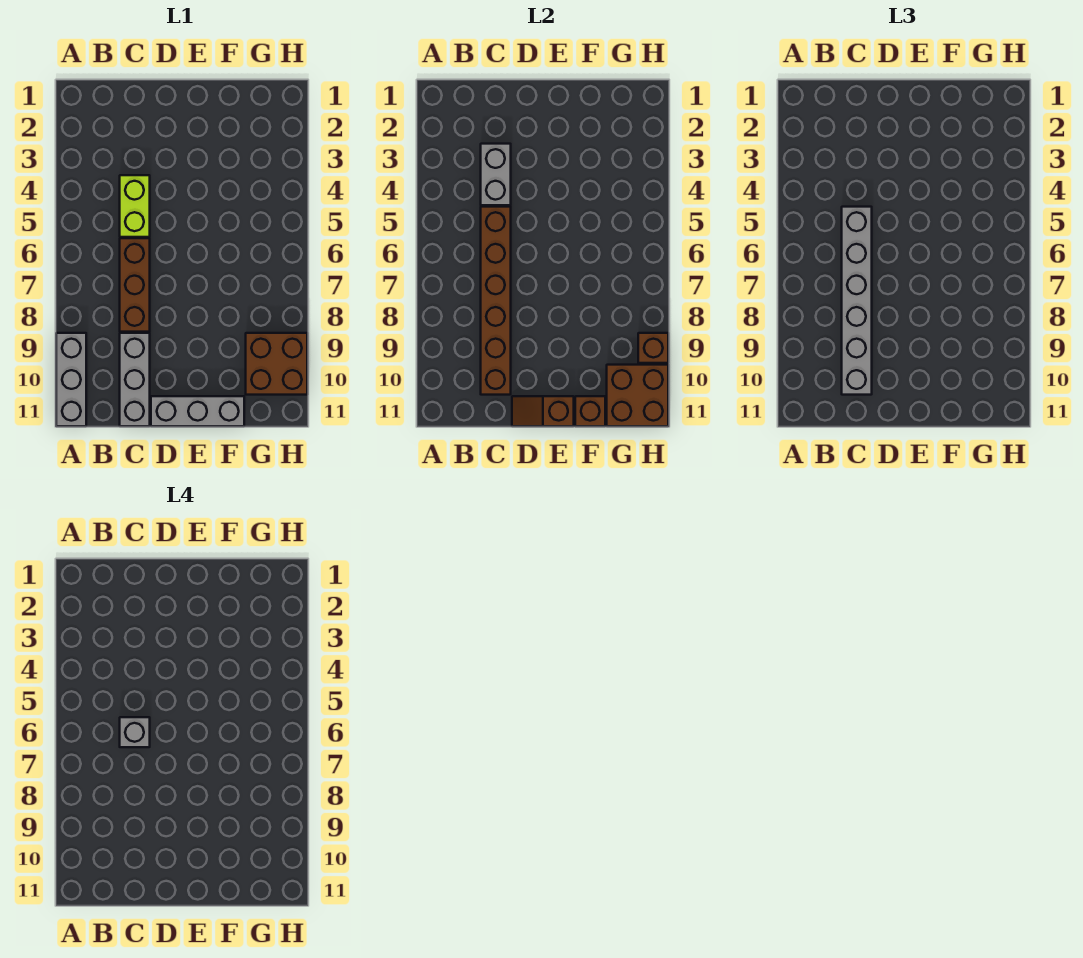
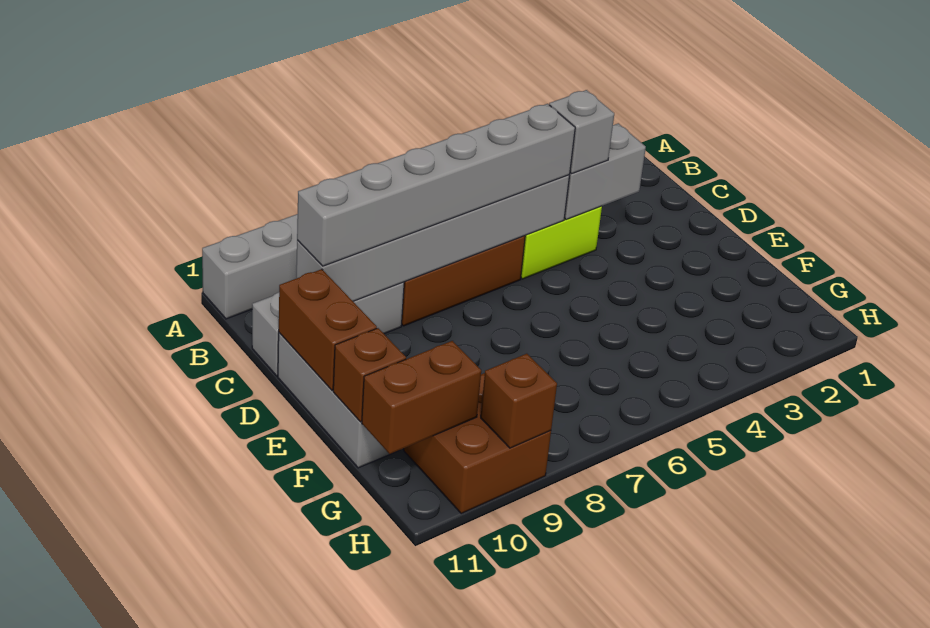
brown brick C5:C10 level 2 -> grey brick C5:C10 level 2
grey brick C6 level 4 -> grey brick C4 level 3
brown slope D11:E11 level 2 top E -> brown brick D11:E11 level 2
brown brick G10:H11 level 2 -> brown brick G10:G11 level 2

